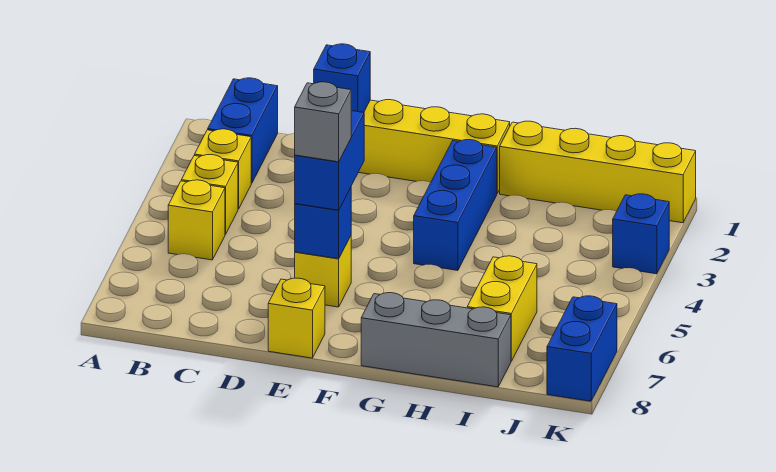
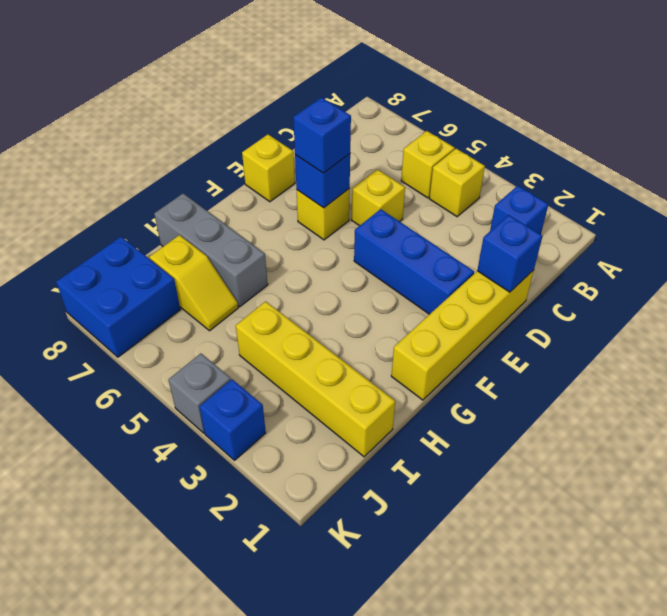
blue brick B1:B2 level 1 -> blue brick B2 level 1
yellow brick B3 level 1 -> yellow brick D5 level 1
blue brick E5:E6 level 3 -> blue brick E6 level 3
grey brick E6 level 4 -> grey brick K4 level 1
blue brick G2:G4 level 1 -> blue brick E2:E4 level 1
grey brick G8:I8 level 1 -> grey brick H6:H8 level 1
yellow brick H1:K1 level 1 -> yellow brick I1:I4 level 1
yellow brick I6:I7 level 1 -> yellow slope I6:I7 level 1 top 7
blue brick K7:K8 level 1 -> blue brick J7:K8 level 1

